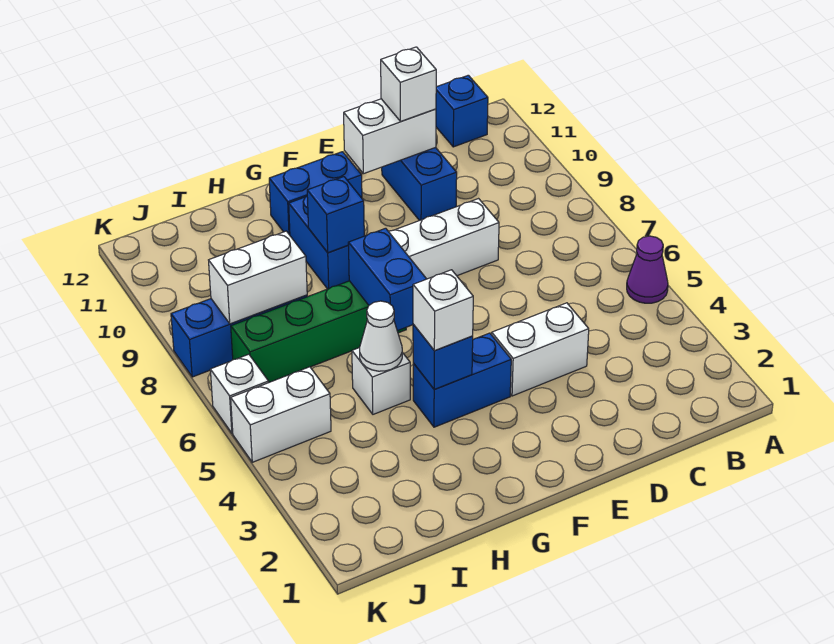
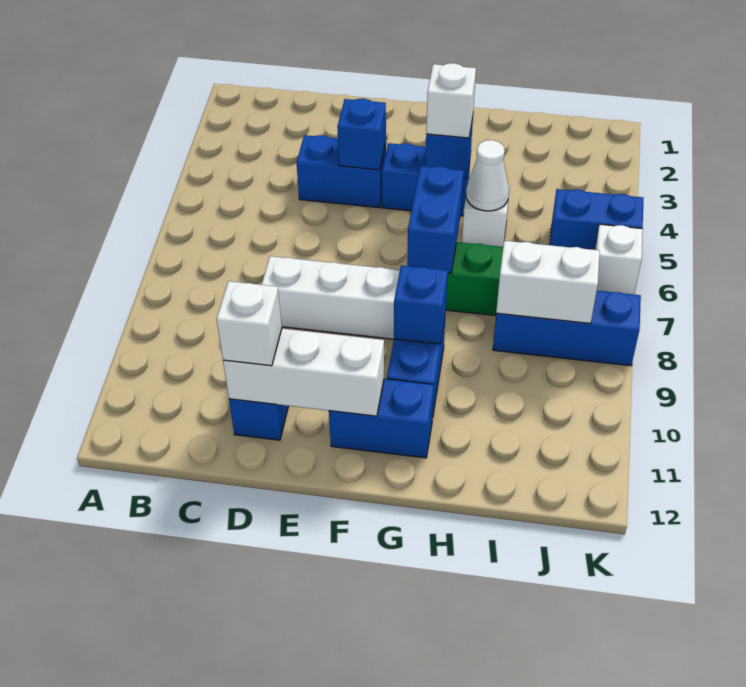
purple cone A5 level 1 -> none
blue brick B12 level 1 -> blue brick E4 level 2
white brick D4:E4 level 1 -> blue brick D4:E4 level 1
white brick D11:E11 level 2 -> white brick D11:F11 level 2
white brick J5:K5 level 1 -> blue brick J5:K5 level 1

